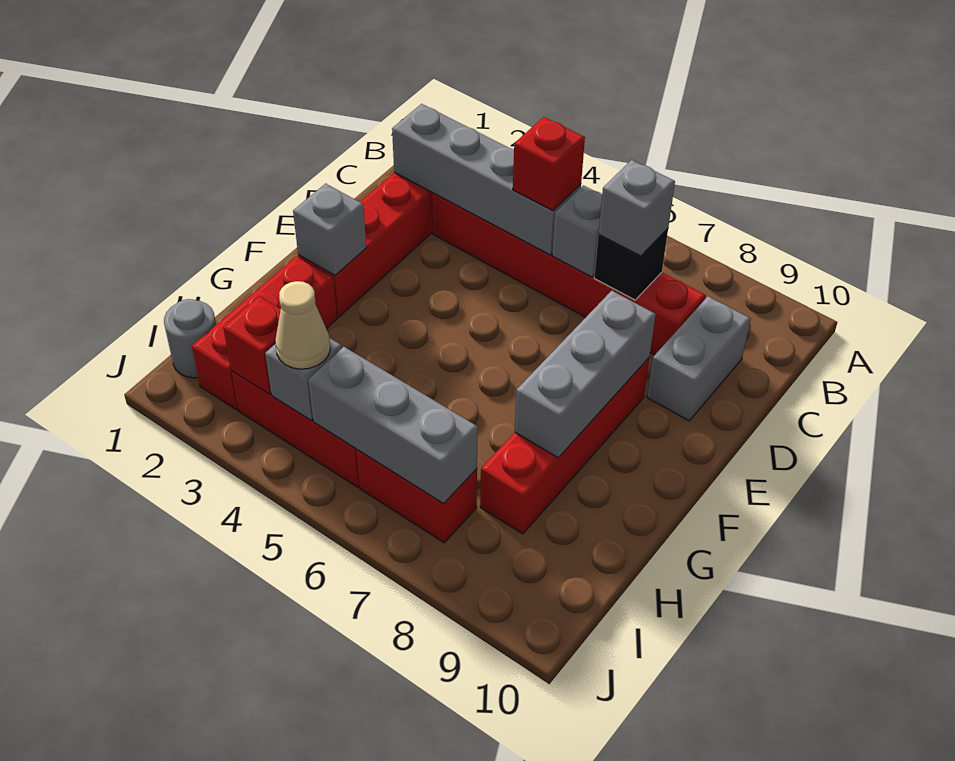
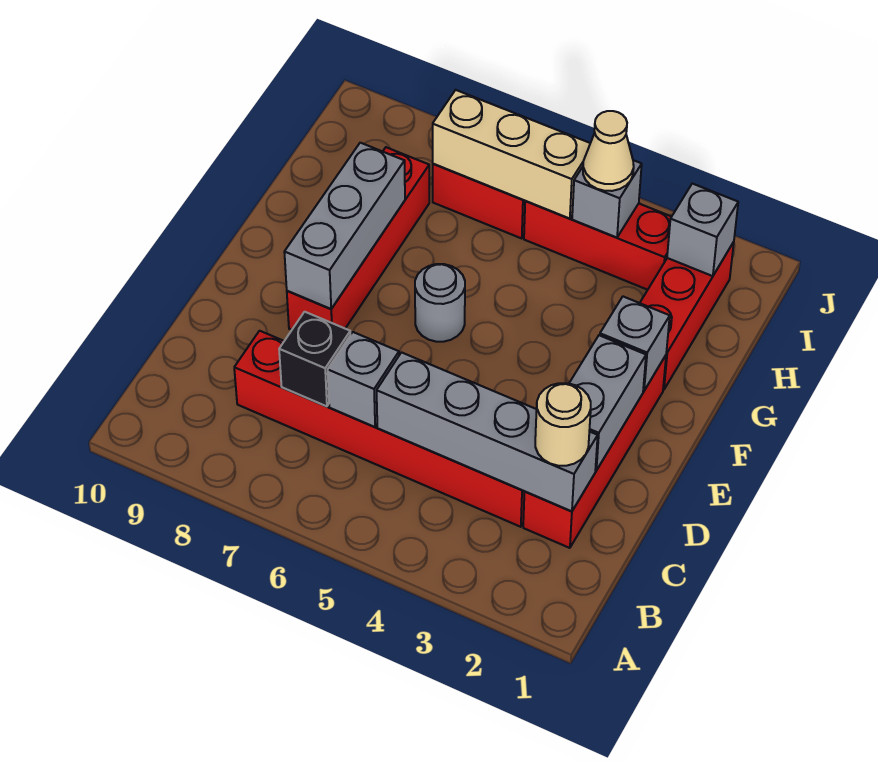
none -> tan round brick C2 level 3
red brick C5 level 3 -> none
grey brick C7 level 3 -> grey brick I2 level 2
grey brick C9:D9 level 1 -> grey brick D2:E2 level 2
grey round brick I1 level 1 -> grey round brick F6 level 1
red brick I3 level 2 -> none
grey brick I5:I7 level 2 -> tan brick I5:I7 level 2

